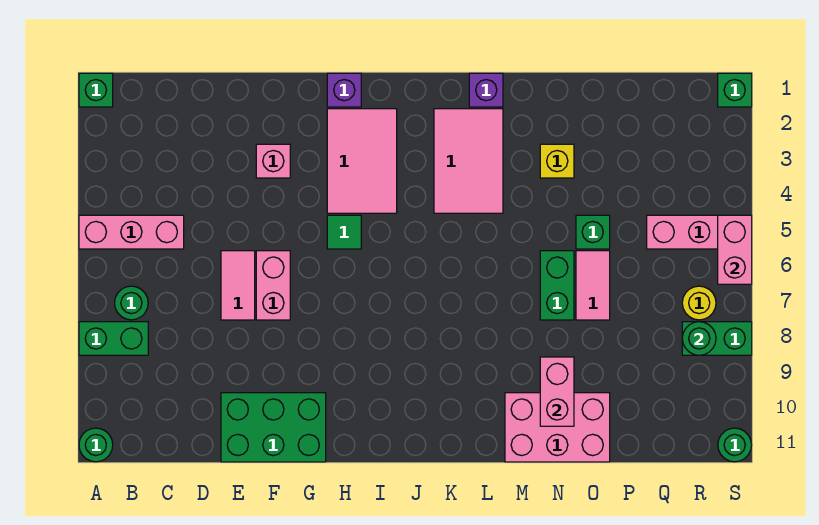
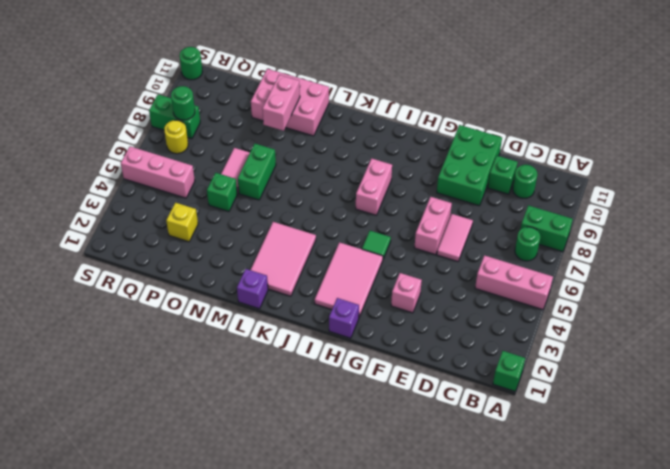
green round brick A11 level 1 -> green round brick C10 level 1
green brick E10:G11 level 1 -> green brick E9:F11 level 1
yellow brick N3 level 1 -> yellow brick P3 level 1
green brick S1 level 1 -> green brick D10 level 1
pink brick S5:S6 level 2 -> pink brick I7:I8 level 1

